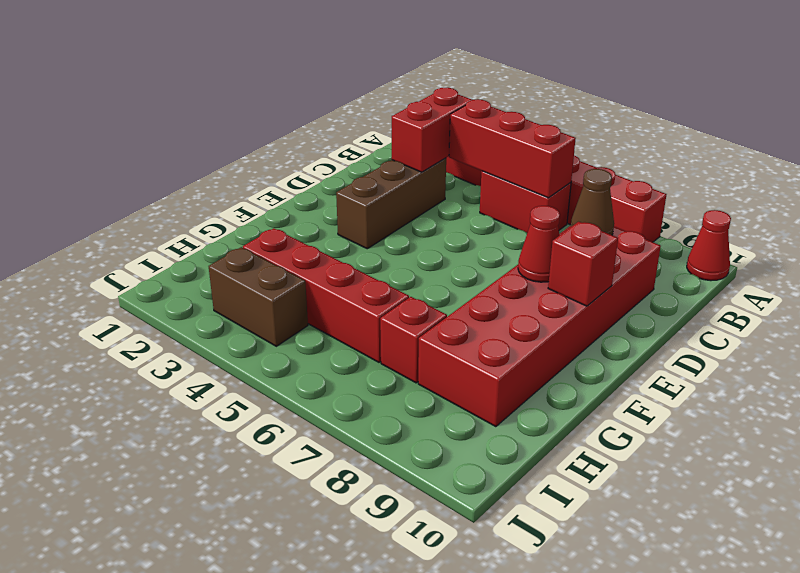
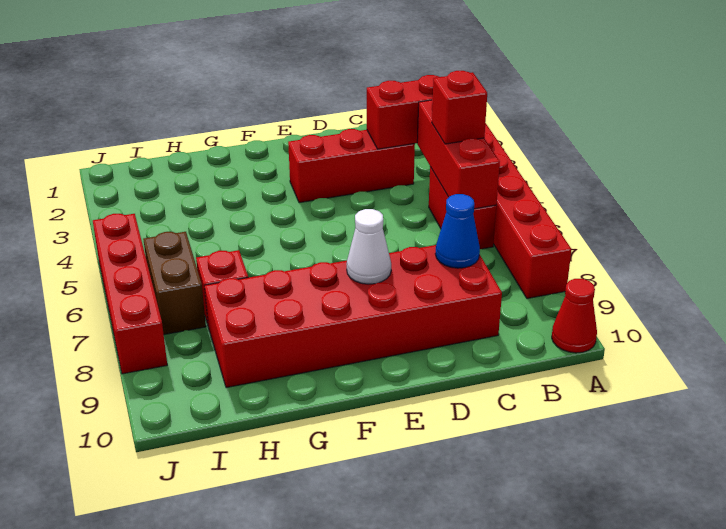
brown brick C3:E3 level 1 -> red brick C3:E3 level 1
brown cone C8 level 2 -> blue cone C8 level 2
red cone E8 level 2 -> white cone E8 level 2
red brick E9 level 2 -> red brick B5 level 3
red brick H3:H6 level 1 -> red brick J5:J8 level 1
brown brick I3:I4 level 1 -> brown brick I6:I7 level 1

